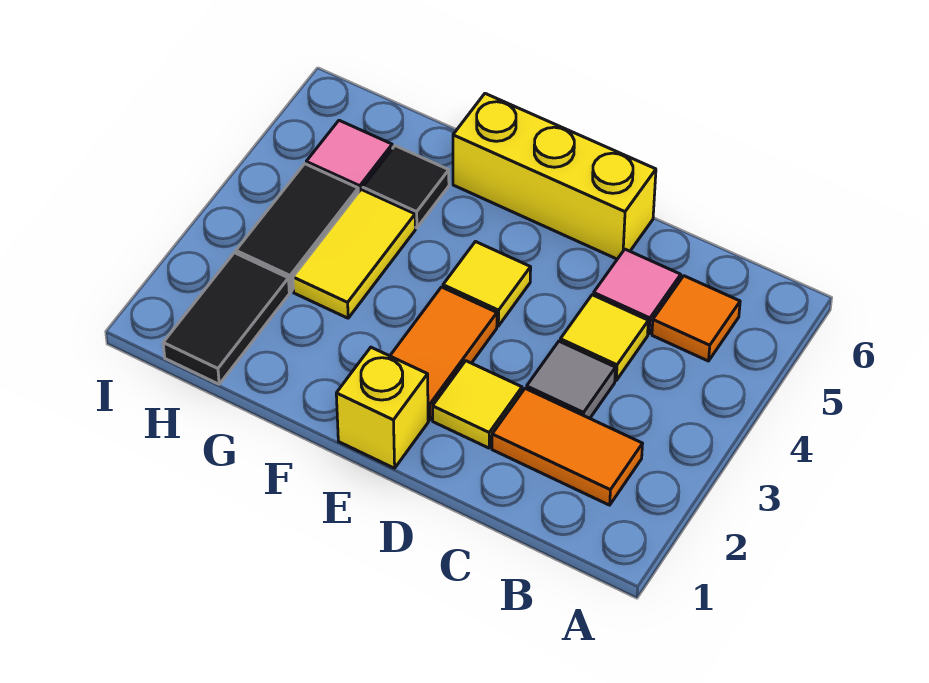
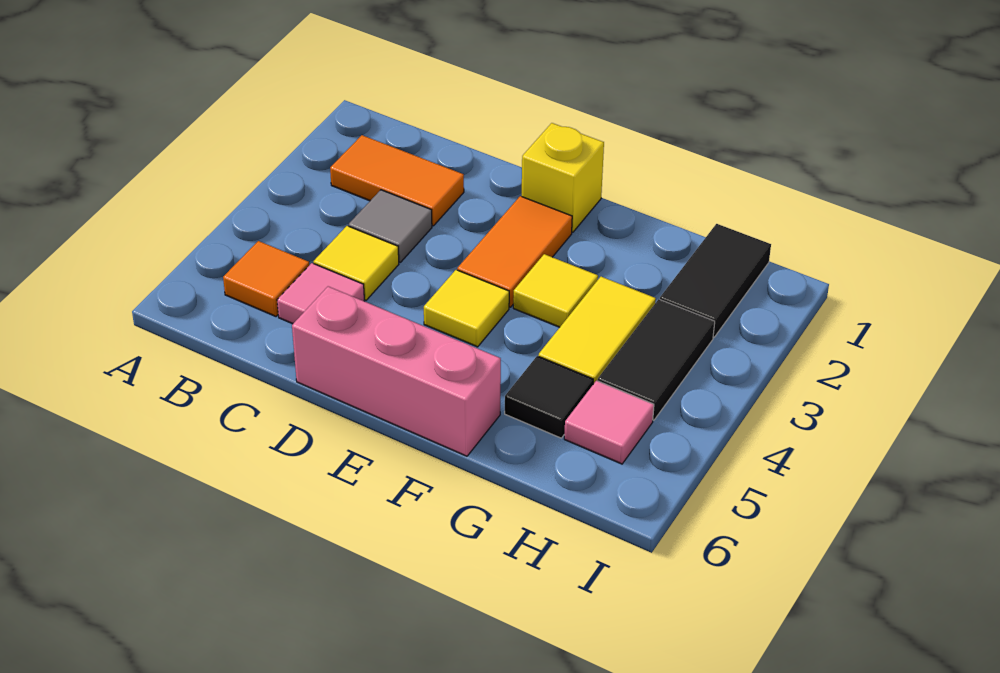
yellow tile D2 level 1 -> yellow tile F3 level 1
yellow brick D6:F6 level 1 -> pink brick D6:F6 level 1

